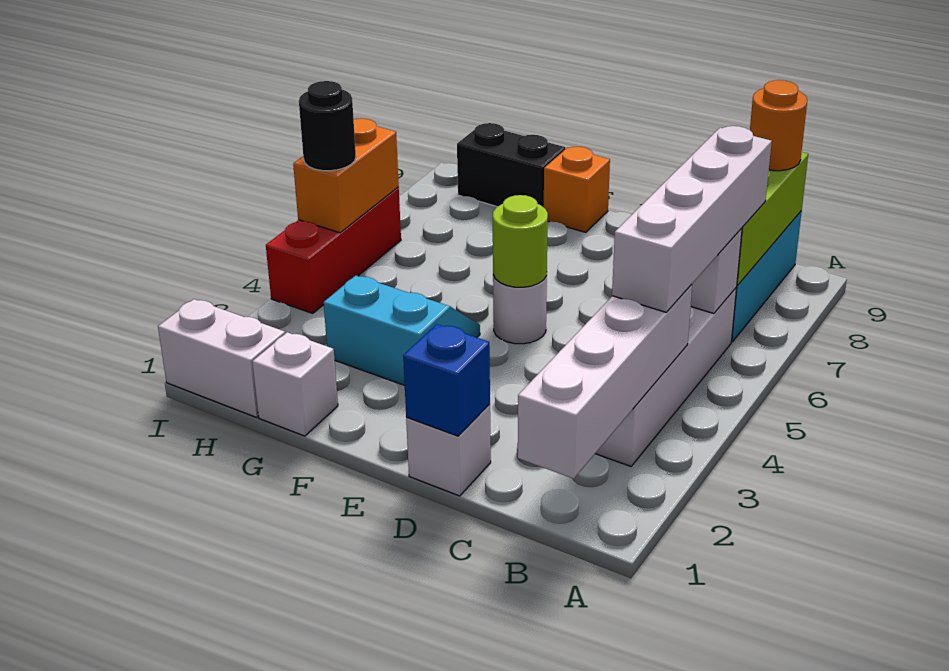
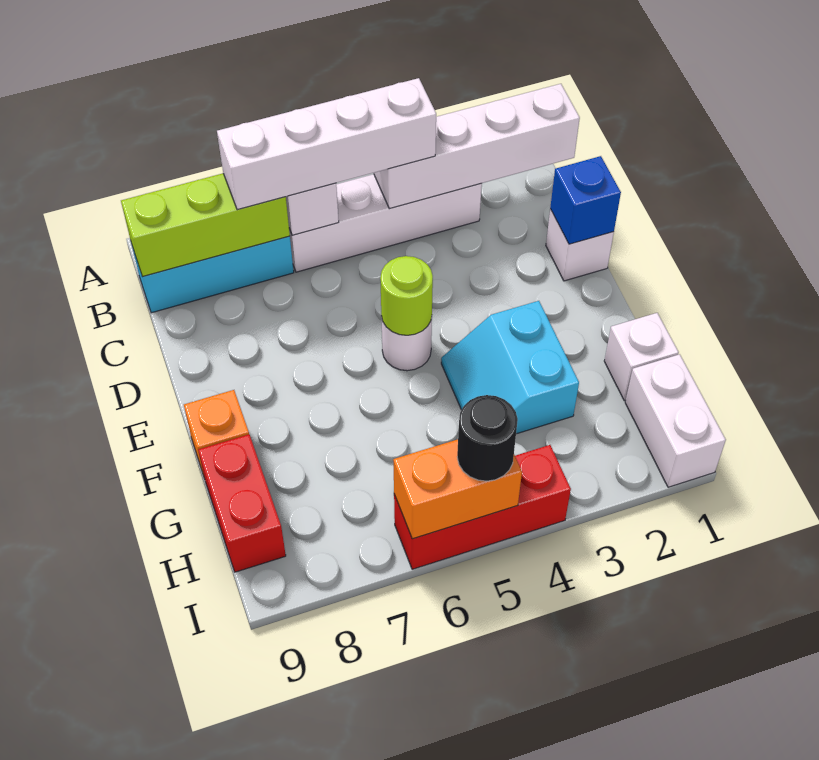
orange round brick B9 level 3 -> none
black brick G9:H9 level 1 -> red brick G9:H9 level 1

